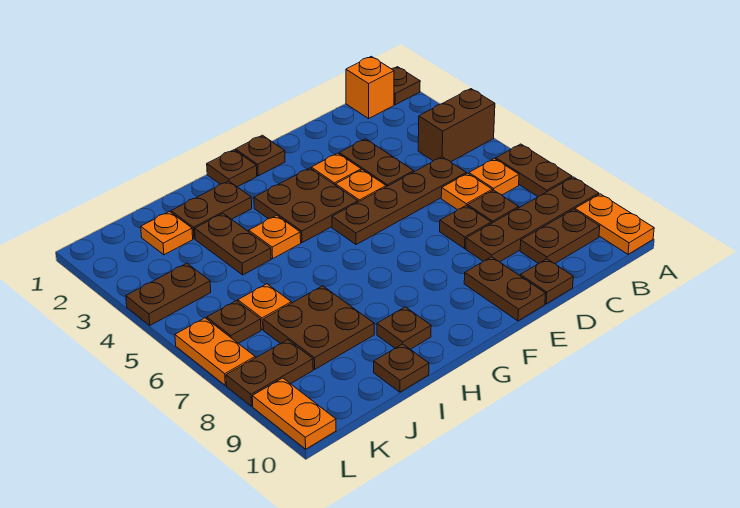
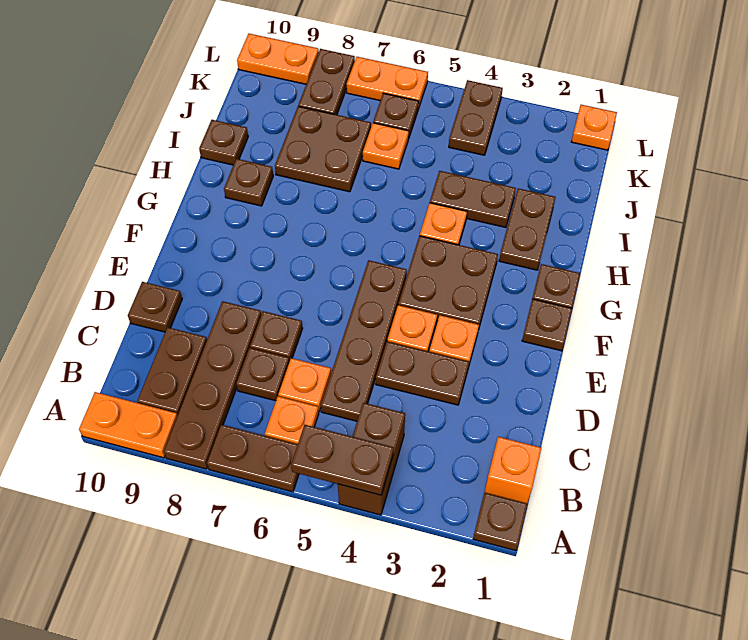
brown plate E9:E10 level 1 -> brown plate A4:A5 level 2
orange plate J2 level 1 -> orange plate L1 level 1

